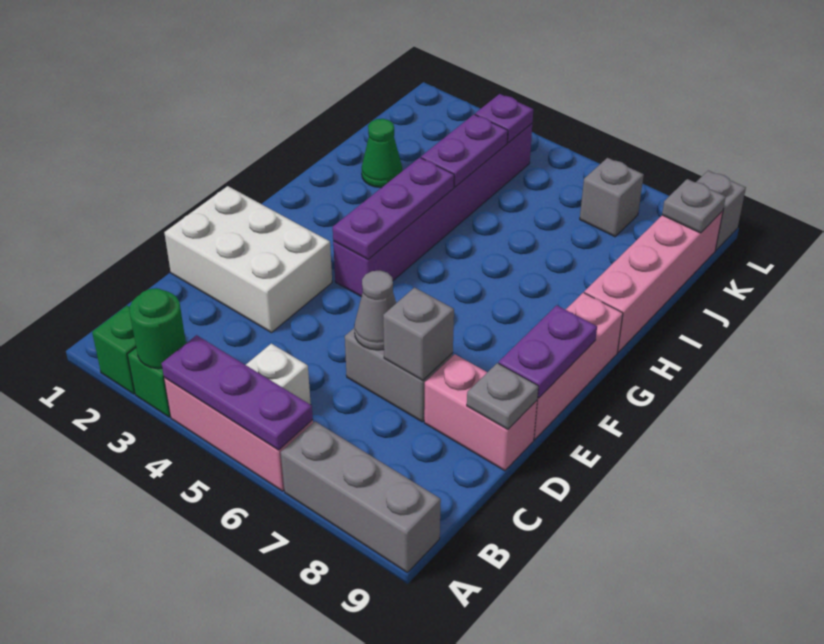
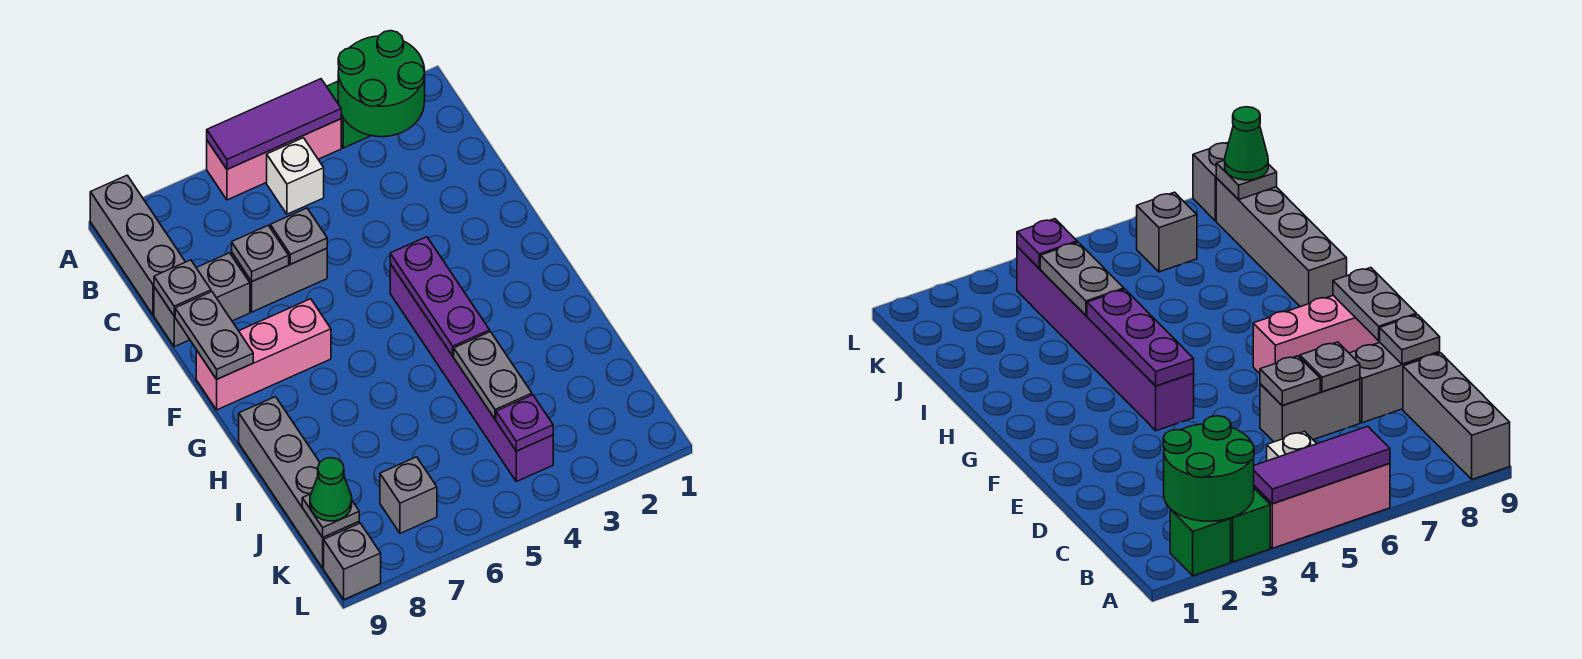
green round brick A3 level 2 -> green round brick A2:B3 level 2
purple plate A4:A6 level 2 -> purple tile A4:A6 level 2
grey brick A7:A9 level 1 -> grey brick A9:C9 level 1
white brick D1:E3 level 1 -> none
grey cone D6 level 2 -> grey plate D6 level 2
grey brick D7 level 2 -> grey plate D7 level 2
pink brick D8:D9 level 1 -> grey brick D8:D9 level 1
pink brick E9:G9 level 1 -> pink brick F7:F9 level 1
purple plate E9:F9 level 2 -> grey plate E9:F9 level 2
pink brick H9:K9 level 1 -> grey brick H9:K9 level 1
green cone I2 level 1 -> green cone K9 level 3
purple plate I4:J4 level 2 -> grey plate I4:J4 level 2

